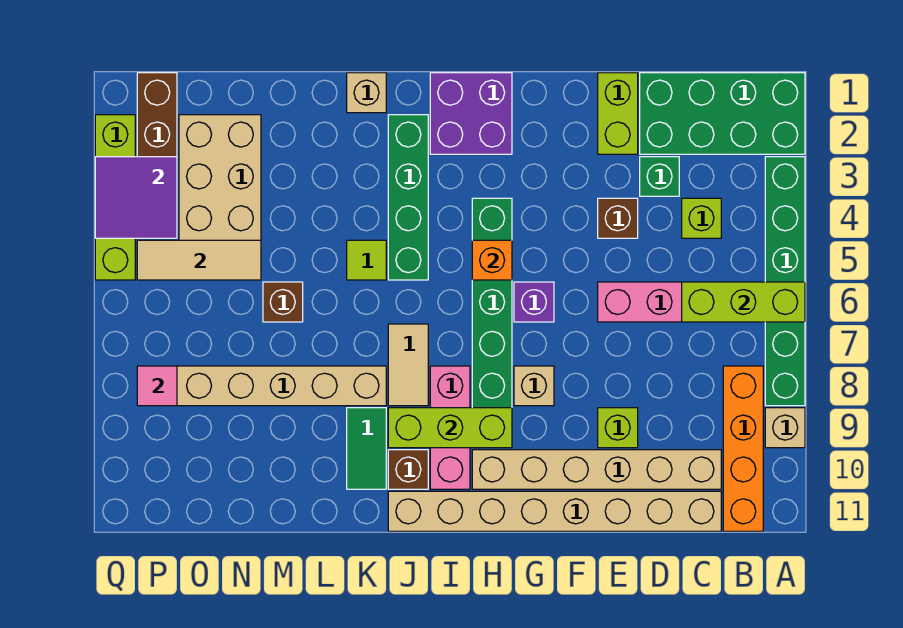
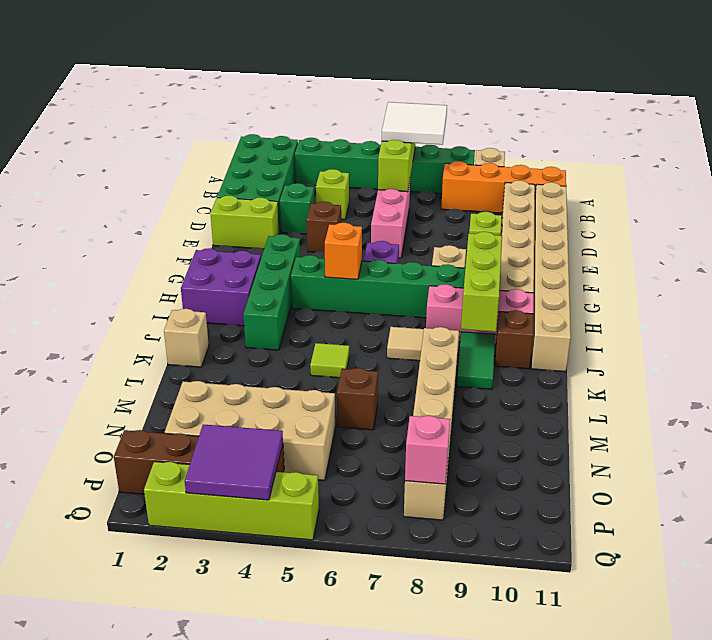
none -> white tile A6:B7 level 3
green brick J2:J5 level 1 -> green brick G3:J3 level 1
green tile K9:K10 level 1 -> green tile J9:K9 level 1
tan tile N5:P5 level 2 -> none
pink tile P8 level 2 -> pink brick P8 level 2

